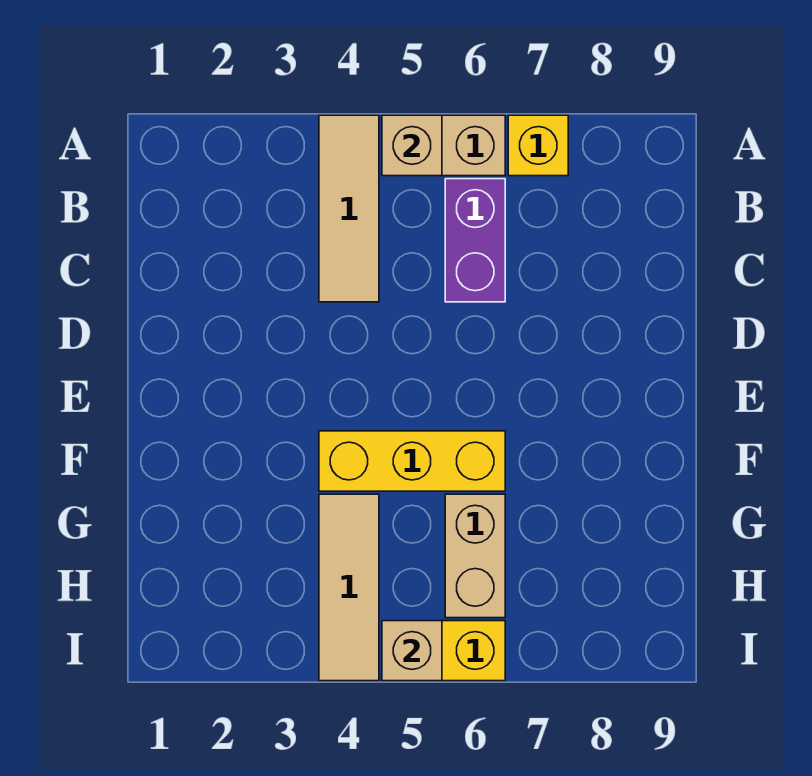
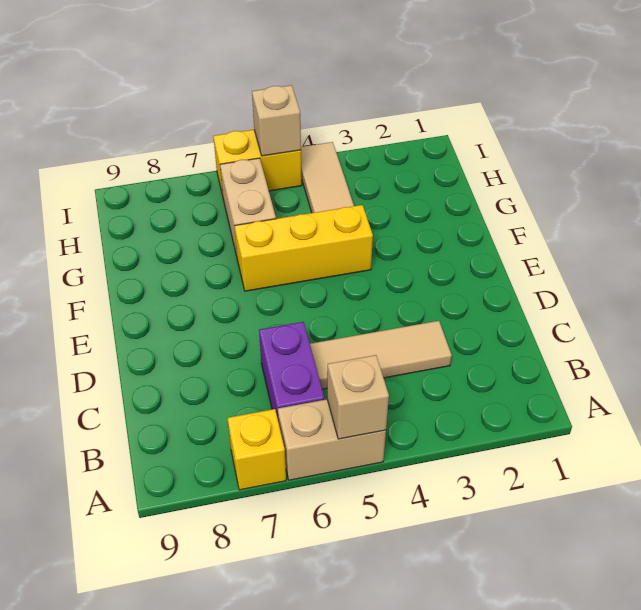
tan tile A4:C4 level 1 -> tan tile C3:C5 level 1

